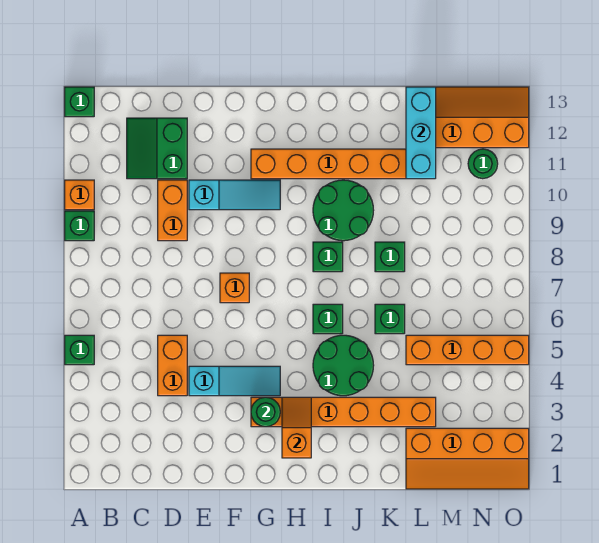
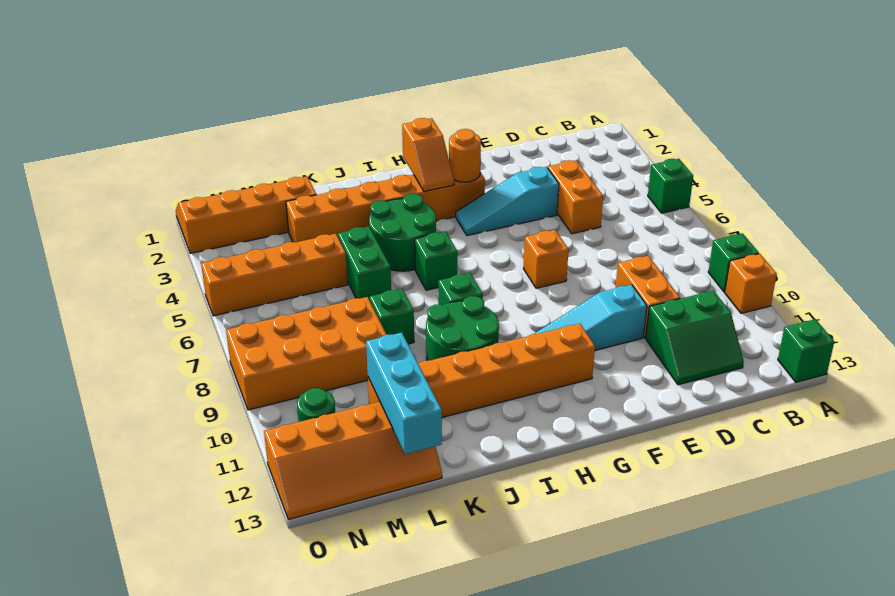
green slope C11:D12 level 1 top D -> green slope C11:D12 level 1 top 11
green round brick G3 level 2 -> orange round brick G3 level 2
green brick K6 level 1 -> green brick K5:K6 level 1
none -> orange brick L8:O9 level 1

